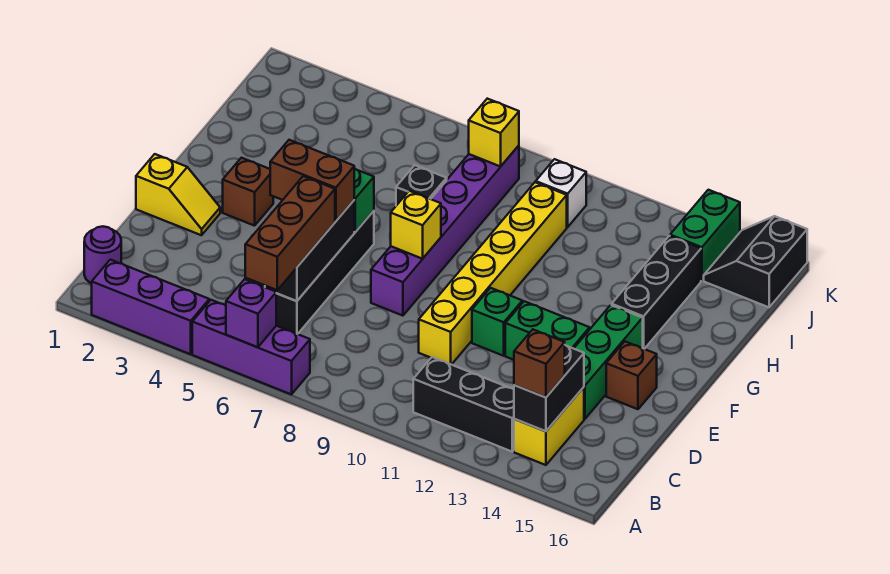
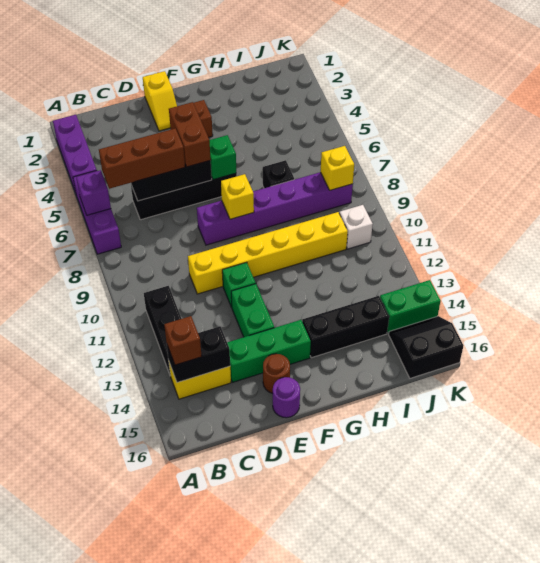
purple round brick B1 level 1 -> purple round brick E16 level 1
brown brick E15 level 1 -> brown round brick E15 level 1

